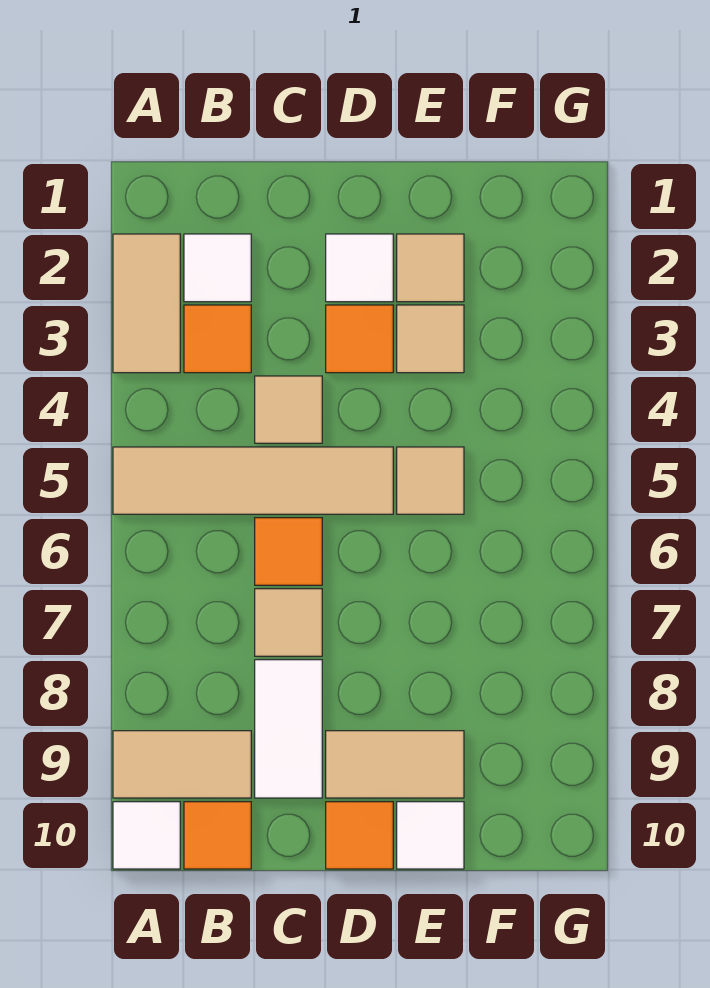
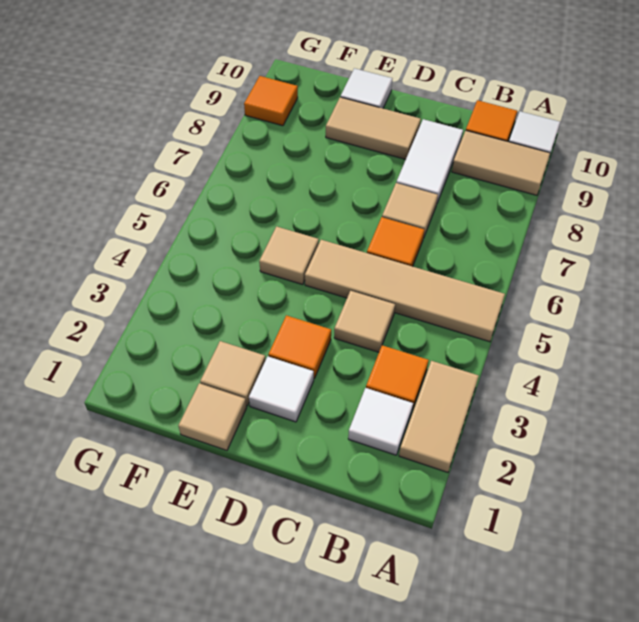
orange tile D10 level 1 -> orange tile G9 level 1
tan tile E3 level 1 -> tan tile E1 level 1

